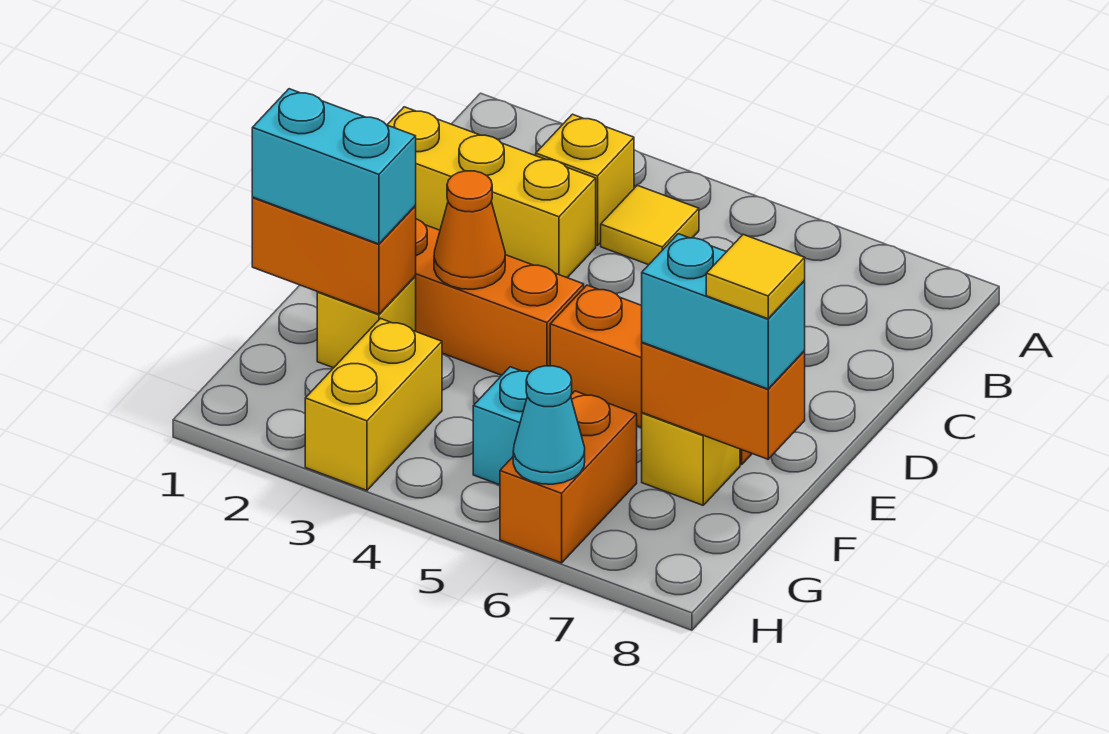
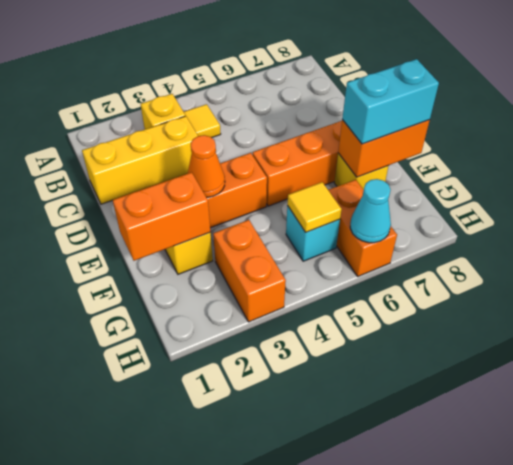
cyan brick F1:F2 level 3 -> none
yellow tile F8 level 4 -> yellow tile G5 level 2
yellow brick G3:H3 level 1 -> orange brick G3:H3 level 1

